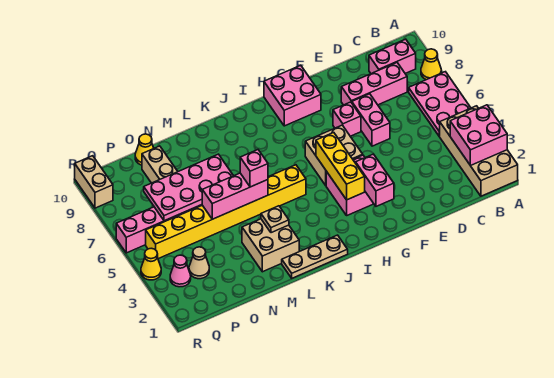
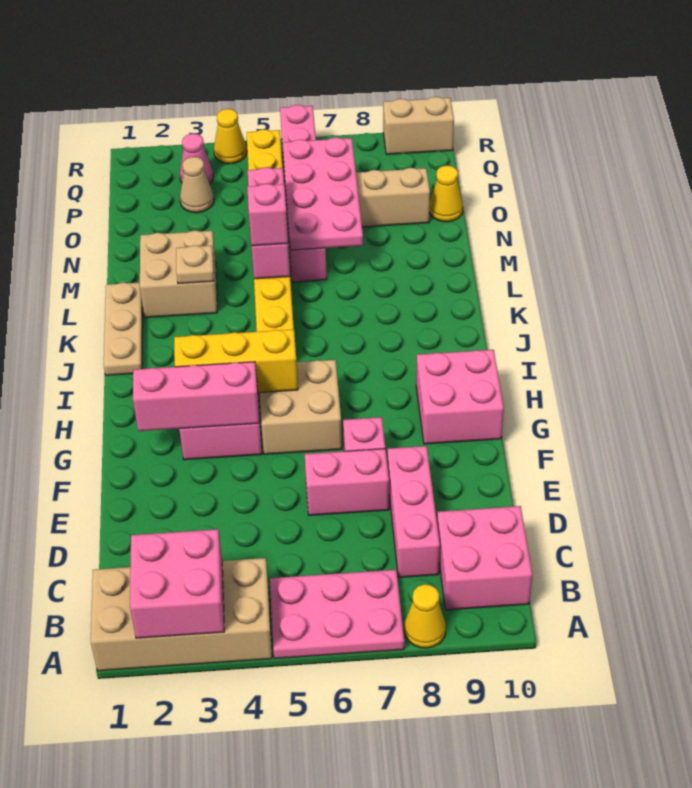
pink brick B9:C9 level 1 -> pink brick B9:C10 level 1
pink brick G2:G3 level 2 -> pink brick G2:G4 level 2

